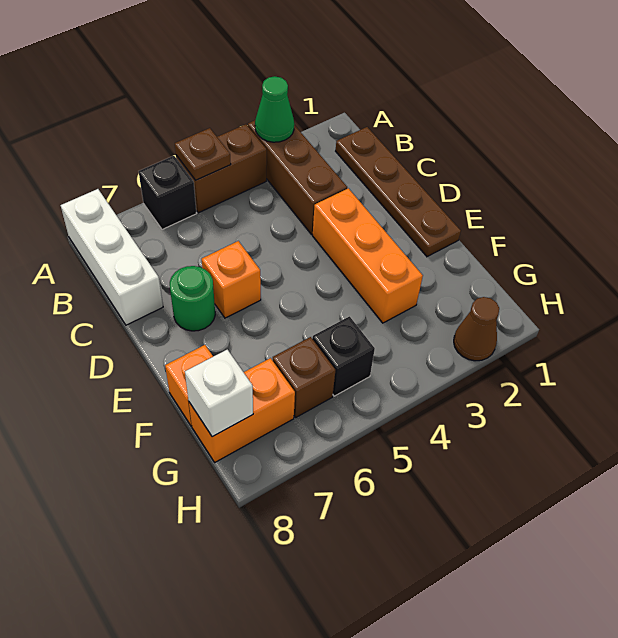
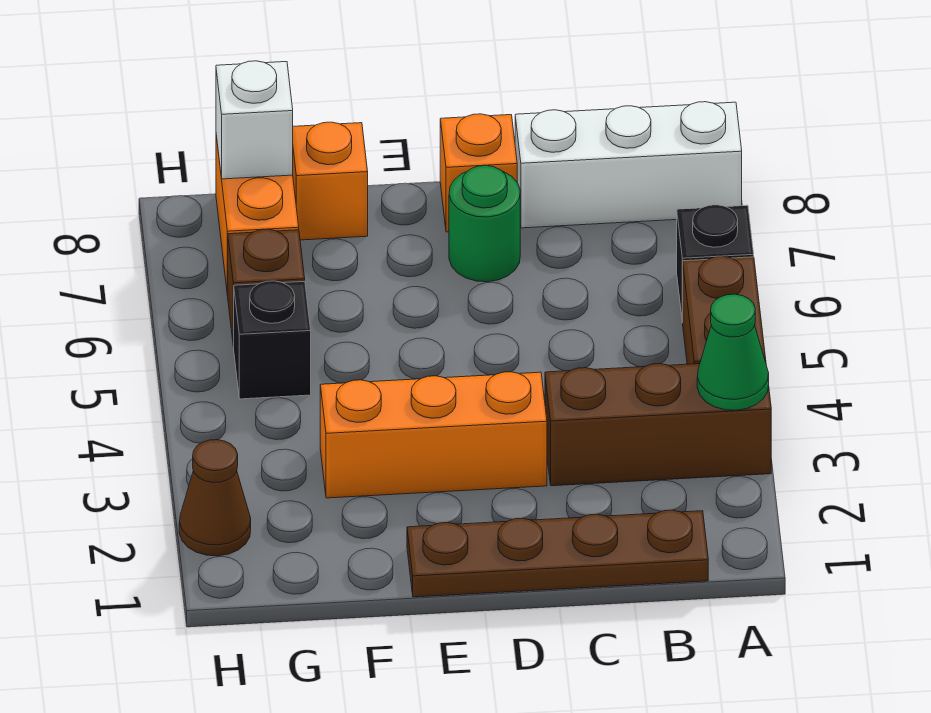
brown plate A5 level 2 -> none
orange brick D6 level 1 -> orange brick D8 level 1

